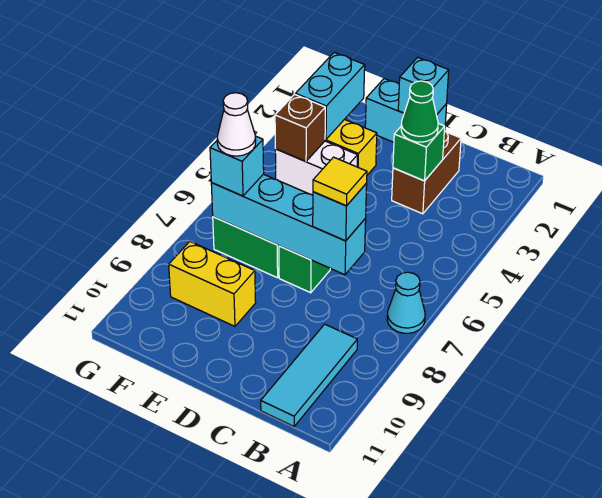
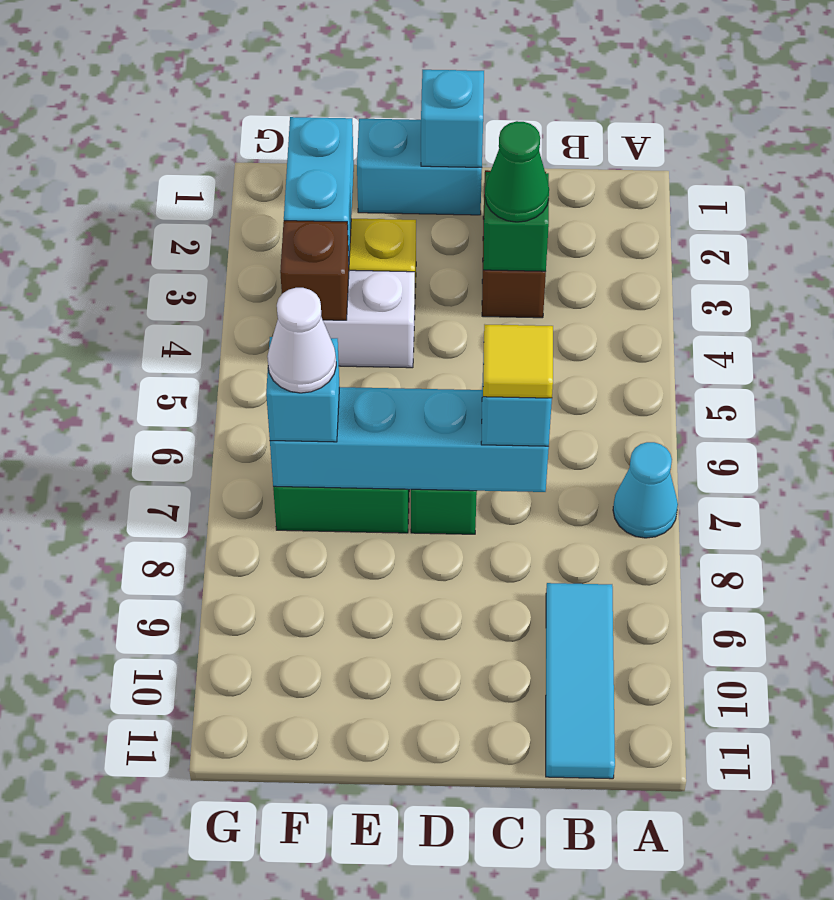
yellow brick E9:F9 level 1 -> none

